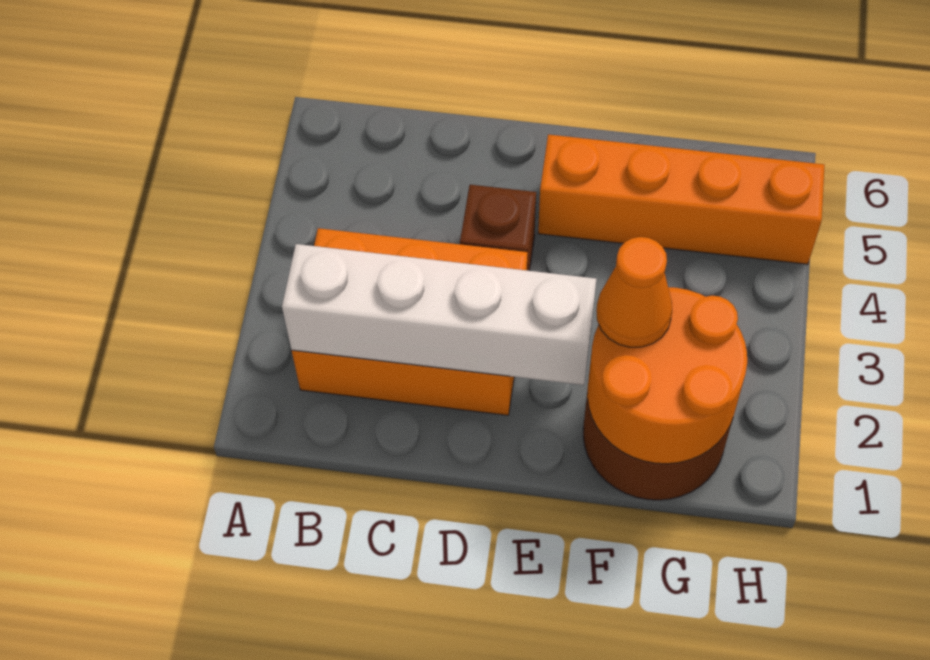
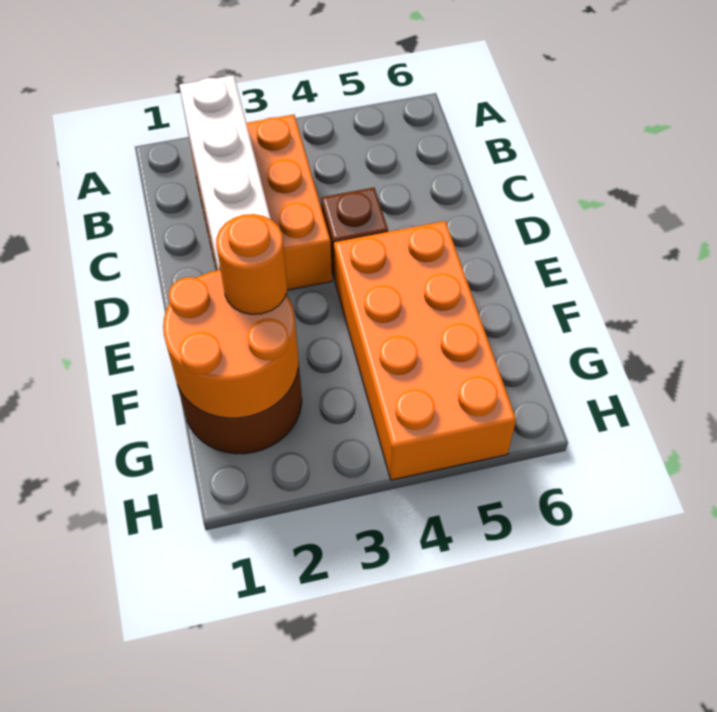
orange brick E5:H5 level 1 -> orange brick E4:H5 level 1
orange cone F2 level 3 -> orange round brick F2 level 3

